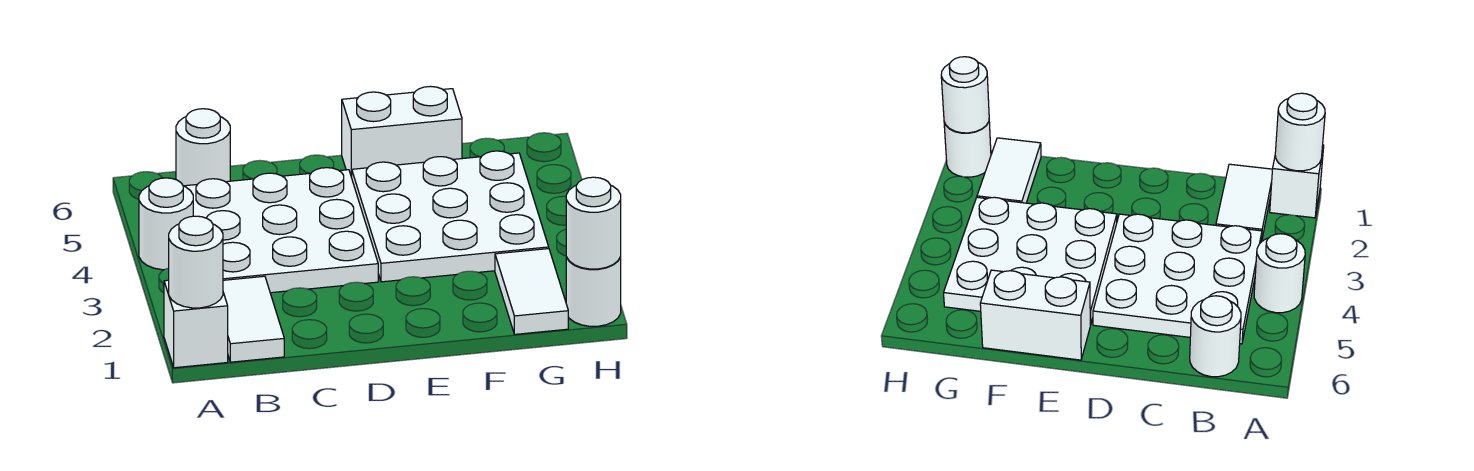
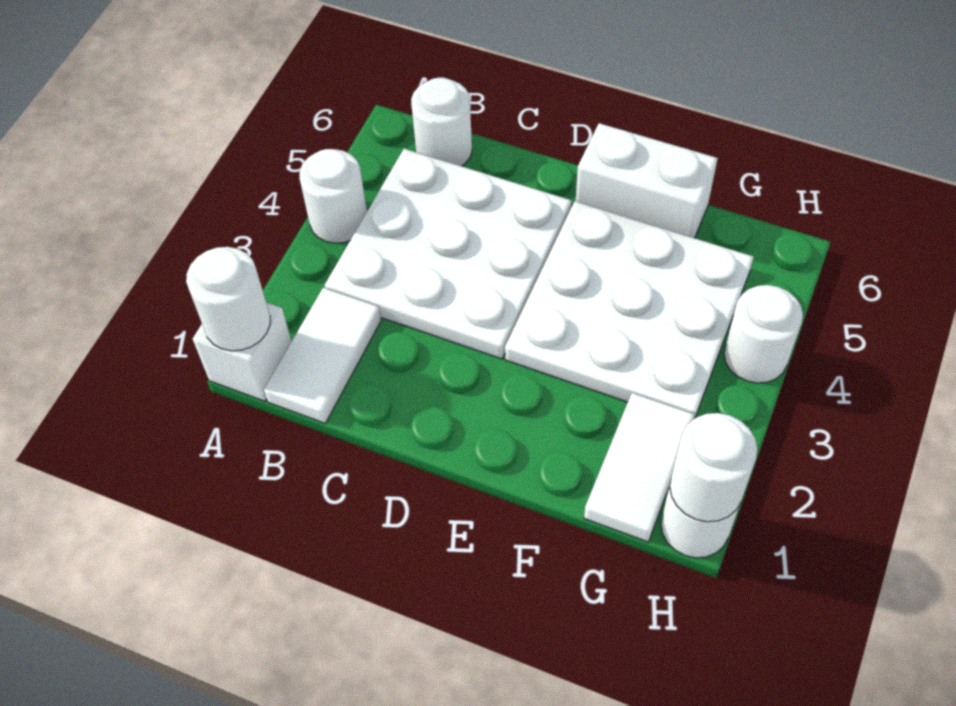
none -> white round brick H4 level 1

